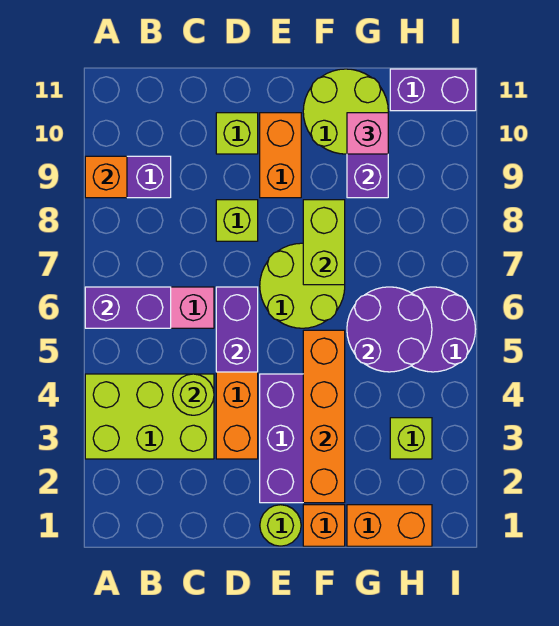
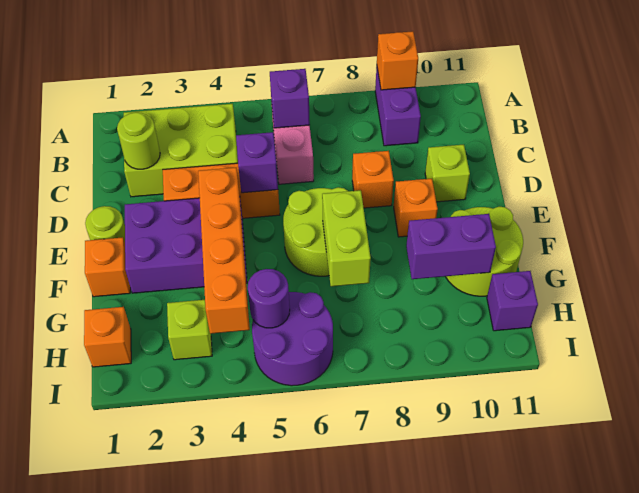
lime brick A3:C4 level 1 -> lime brick B2:C4 level 1
purple brick A6:B6 level 2 -> purple brick B6 level 2
lime round brick C4 level 2 -> lime round brick C2 level 2
purple brick D5:D6 level 2 -> purple brick D5 level 2
lime brick D8 level 1 -> orange brick D8 level 1
orange brick E9:E10 level 1 -> orange brick E9 level 1
orange brick F2:F5 level 2 -> orange brick E4:H4 level 2
lime brick F7:F8 level 2 -> lime brick F7:G7 level 2
orange brick G1:H1 level 1 -> orange brick H1 level 1
purple round brick G5:H6 level 2 -> purple round brick H5 level 2
pink brick G10 level 3 -> none
purple brick H11:I11 level 1 -> purple brick H11 level 1

